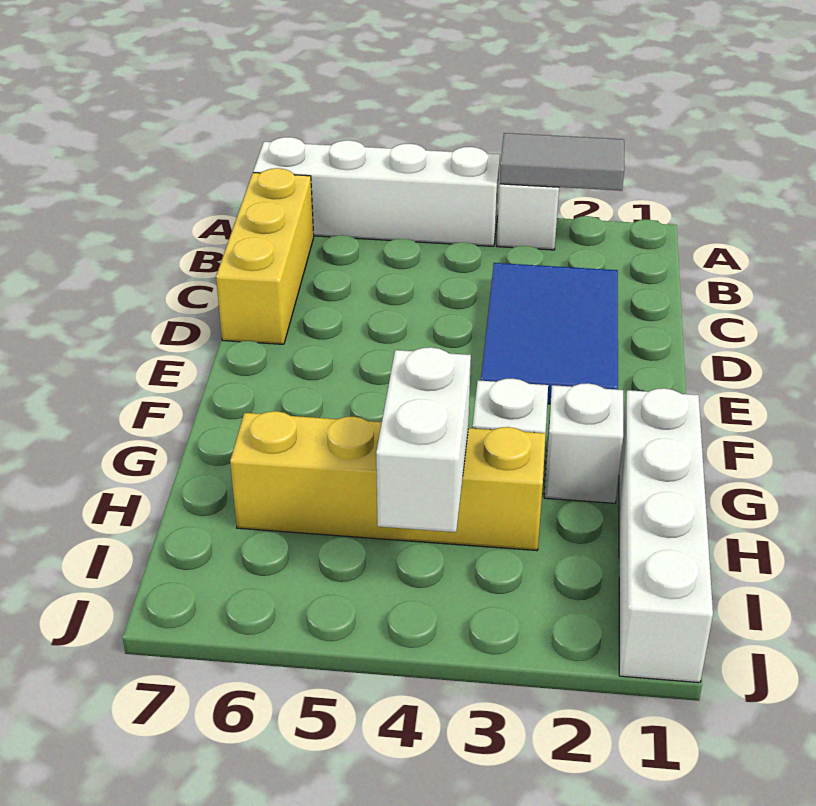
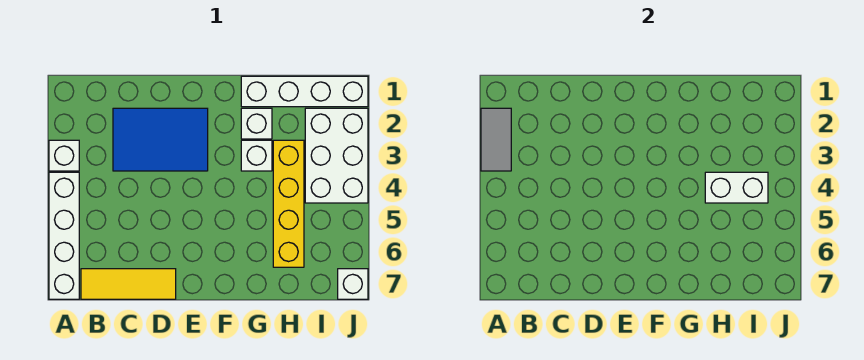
yellow brick B7:D7 level 1 -> yellow tile B7:D7 level 1
none -> white brick I2:J4 level 1
none -> white brick J7 level 1

